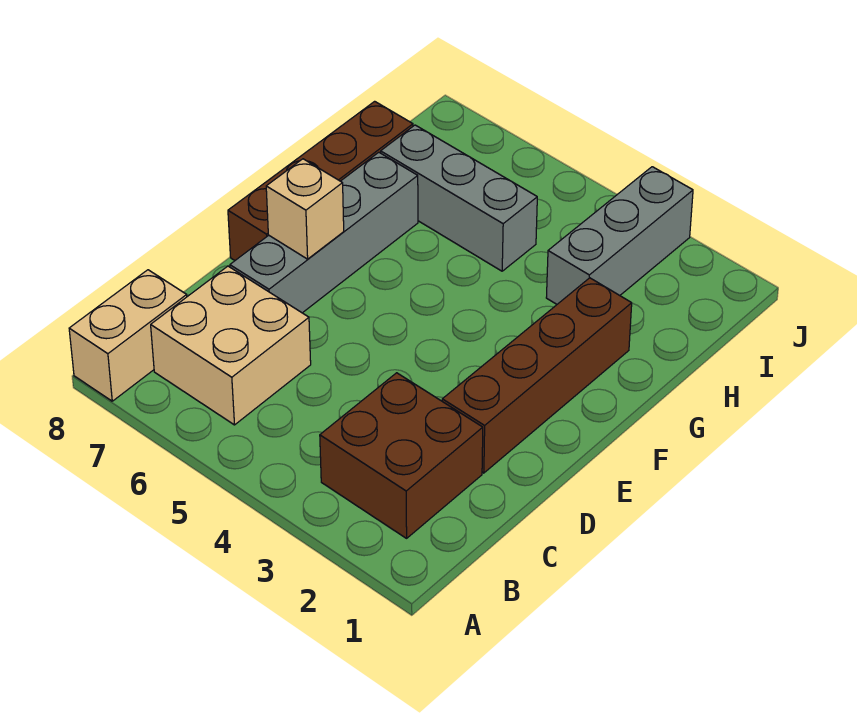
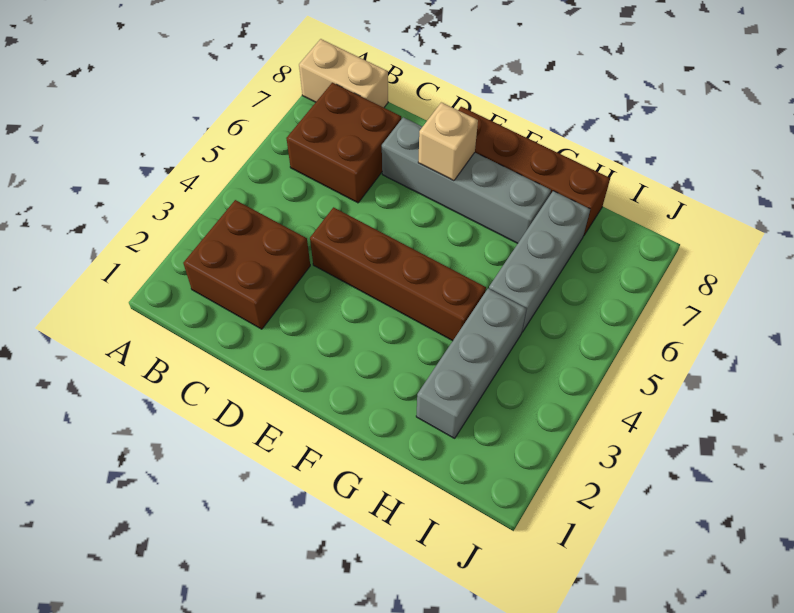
tan brick B6:C7 level 1 -> brown brick B6:C7 level 1
brown brick D2:G2 level 1 -> brown brick D4:G4 level 1
grey brick H3:J3 level 1 -> grey brick H2:H4 level 1

